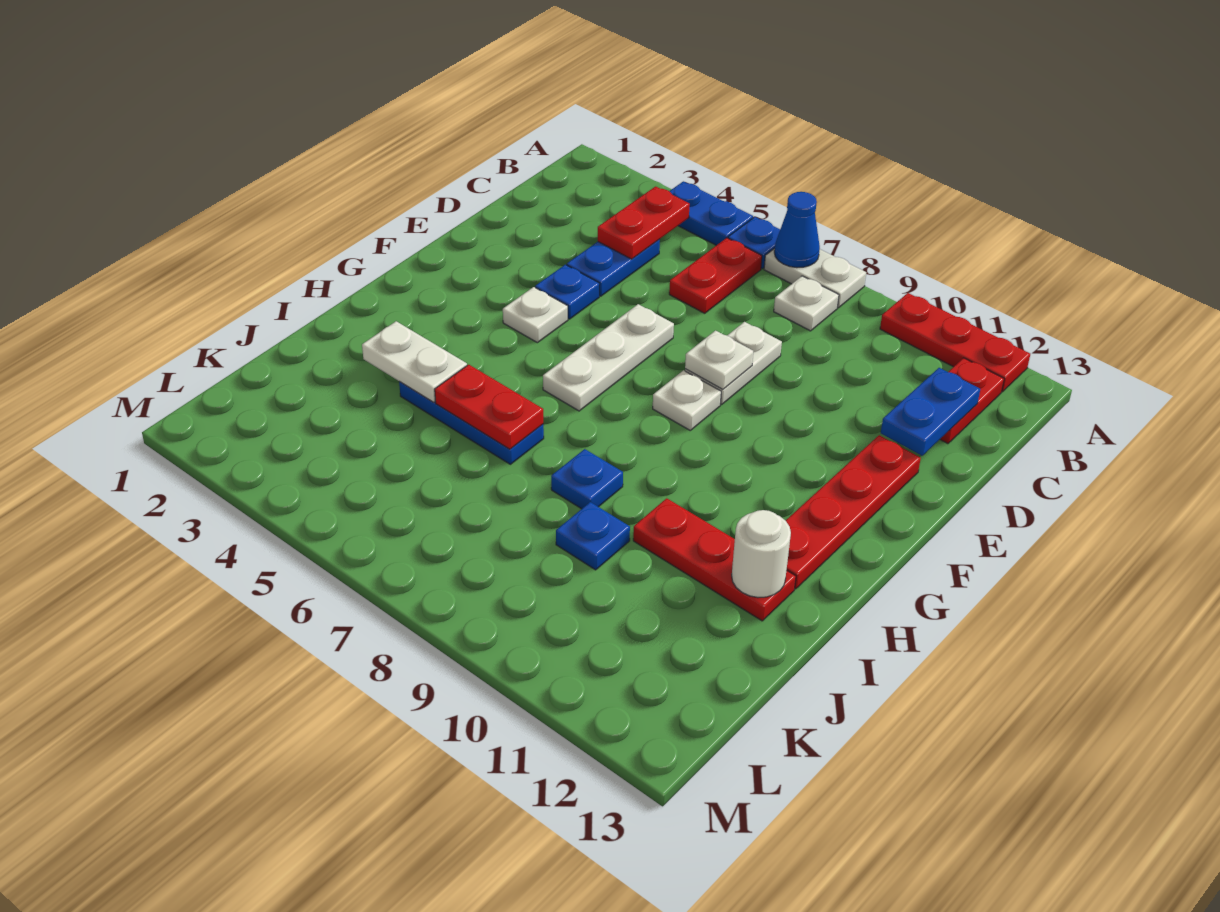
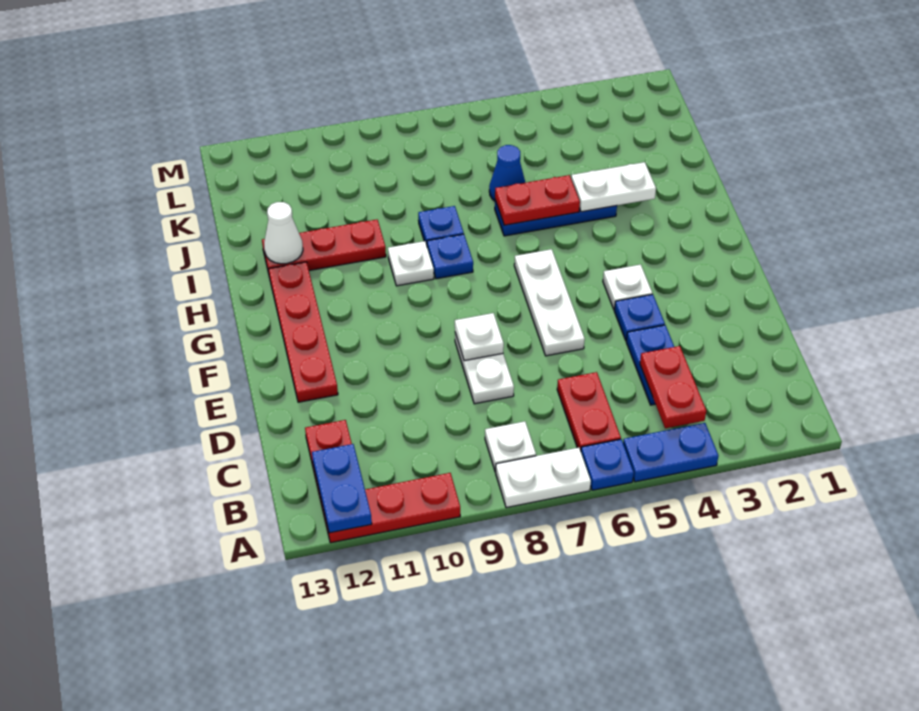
blue cone A7 level 2 -> blue cone J6 level 1
blue plate C12:D12 level 2 -> blue plate A12:B12 level 2
white plate F8 level 1 -> white plate H9 level 1
white round brick I12 level 2 -> white cone I12 level 2
blue plate J9 level 1 -> blue plate H8 level 1

